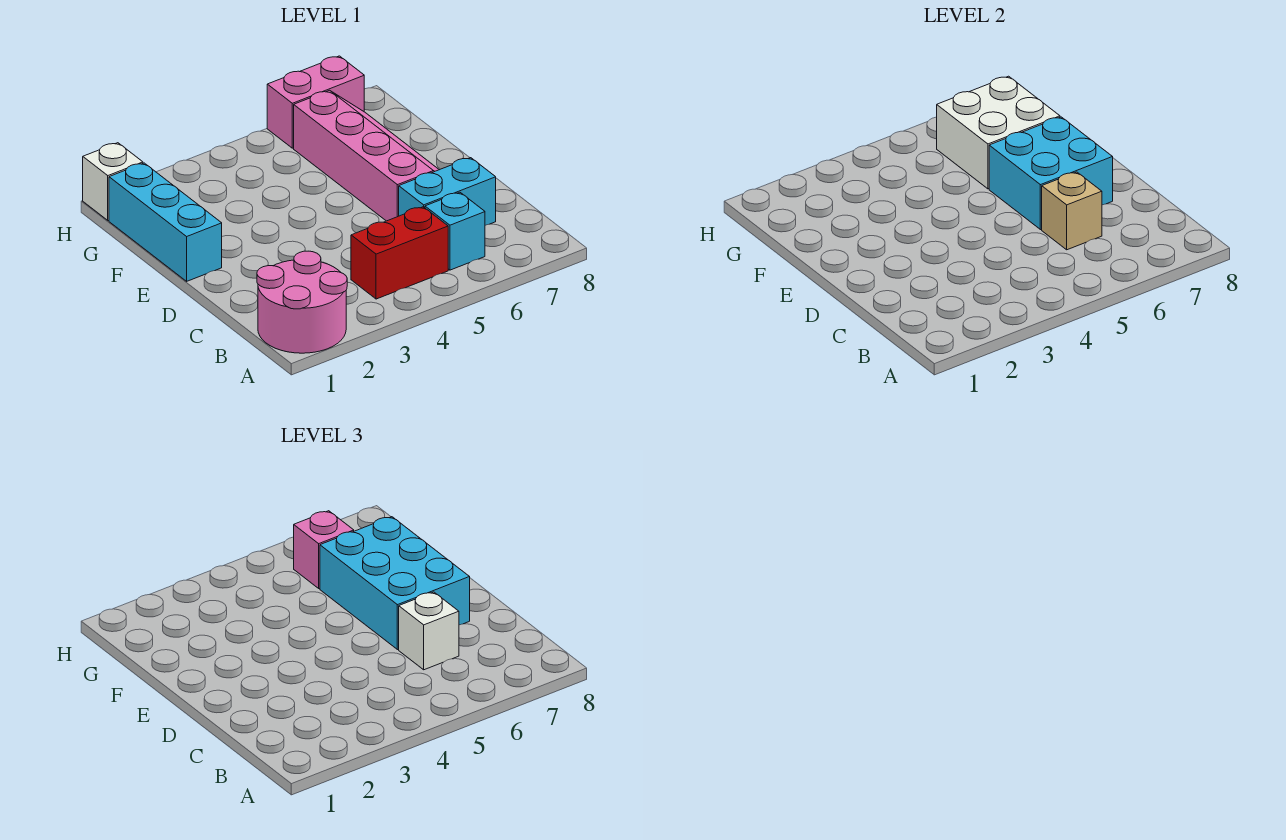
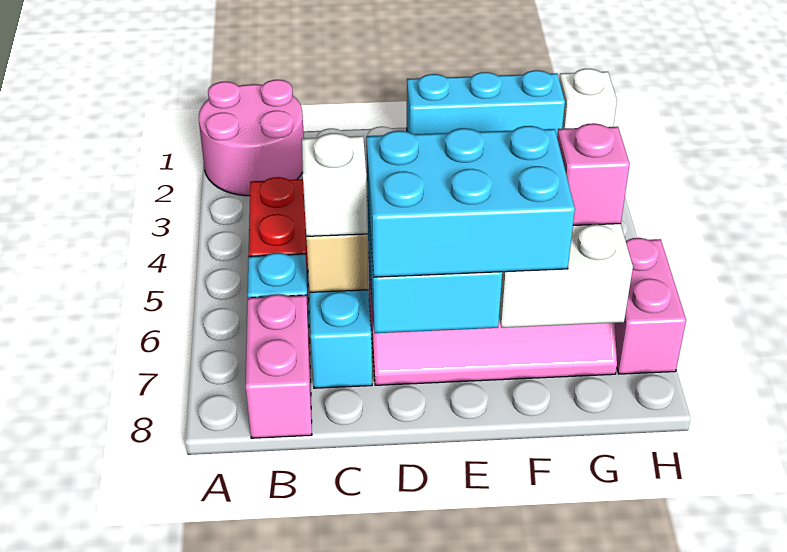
none -> pink brick B7:B8 level 1

